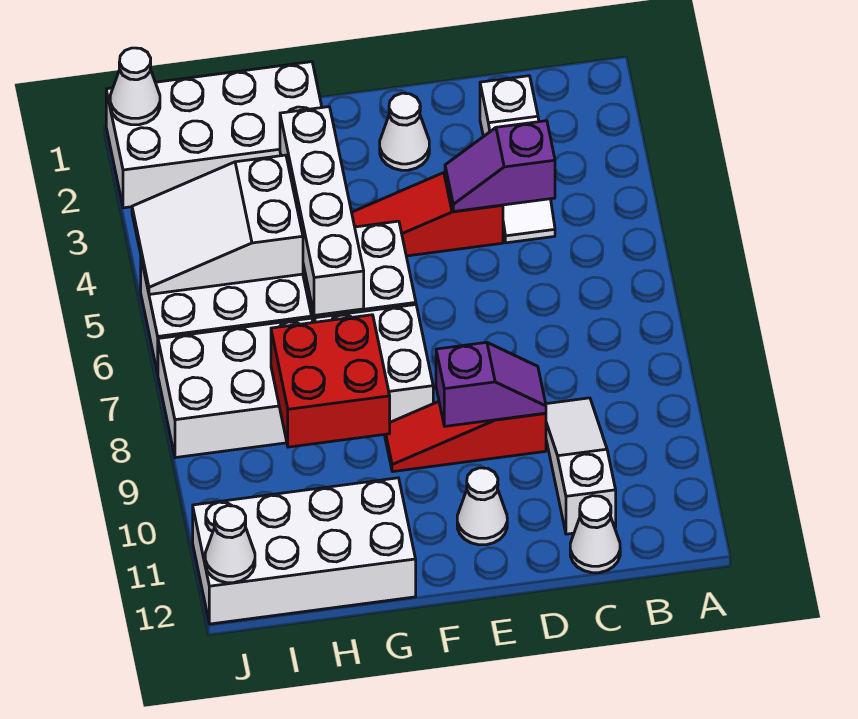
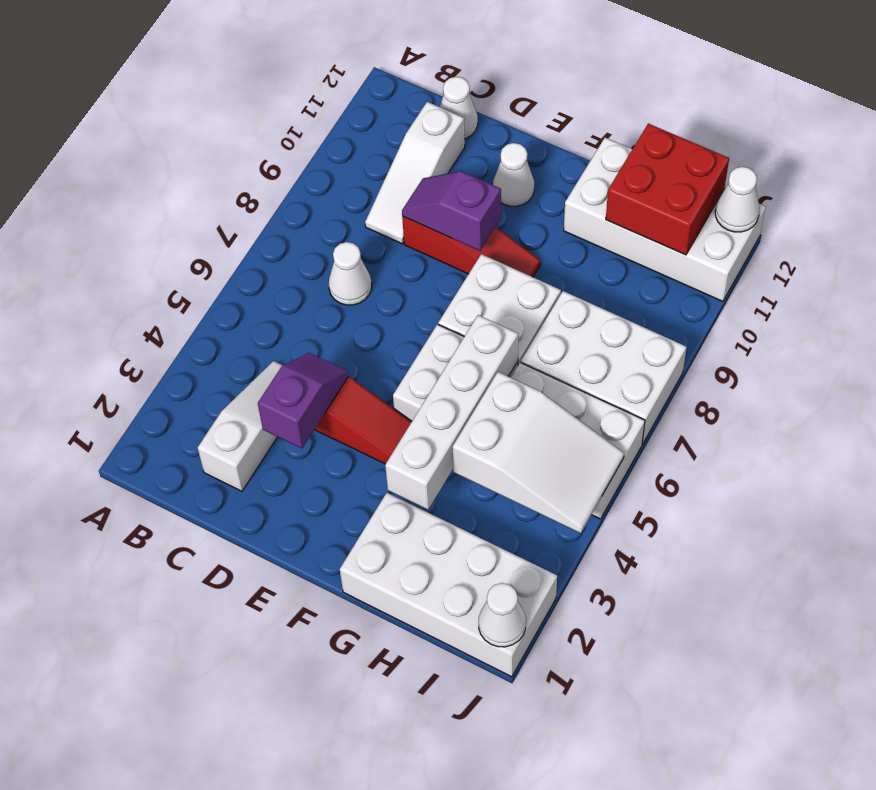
purple slope C4:D4 level 2 top C -> purple slope D3:D4 level 2 top 3
white cone E2 level 1 -> white cone C7 level 1
red brick G8:H9 level 2 -> red brick H11:I12 level 2

